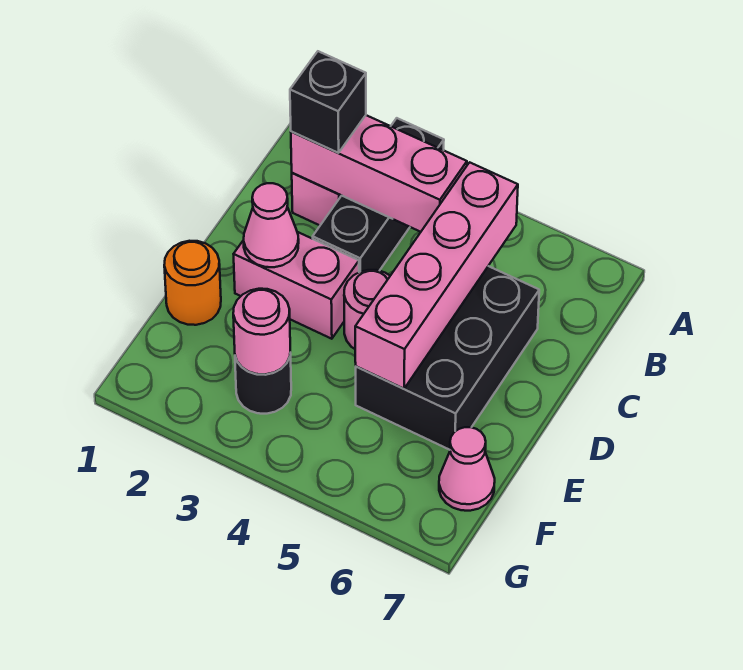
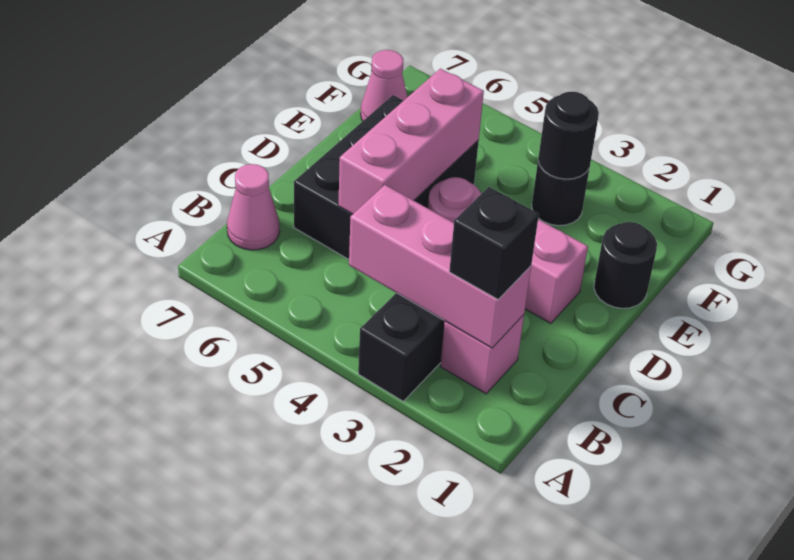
pink brick B5:E5 level 2 -> pink brick C5:E5 level 2
pink cone D2 level 2 -> pink cone B7 level 1
orange round brick E1 level 1 -> black round brick E1 level 1
pink round brick F3 level 2 -> black round brick F3 level 2

